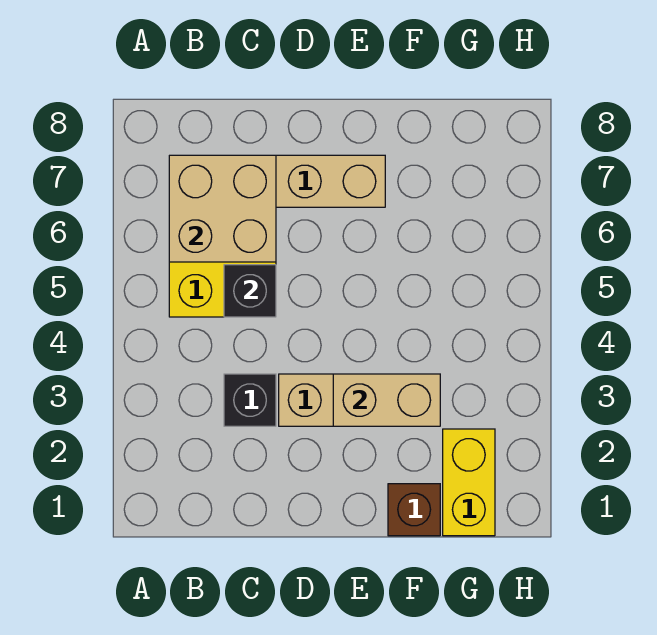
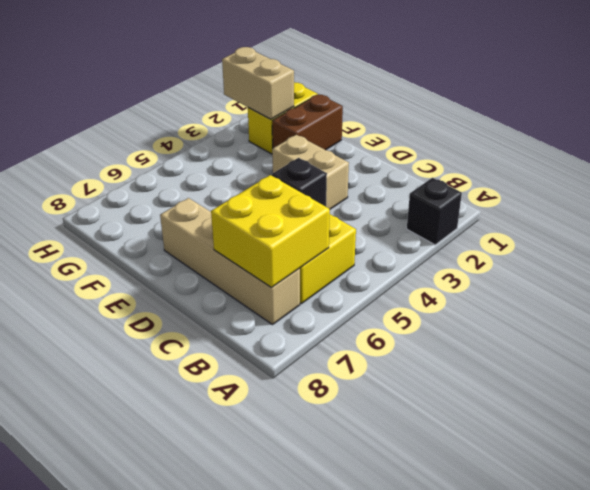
tan brick B6:C7 level 2 -> yellow brick B6:C7 level 2
black brick C3 level 1 -> black brick A2 level 1
tan brick E3:F3 level 2 -> tan brick G2:H2 level 2
brown brick F1 level 1 -> brown brick F1:F2 level 1

